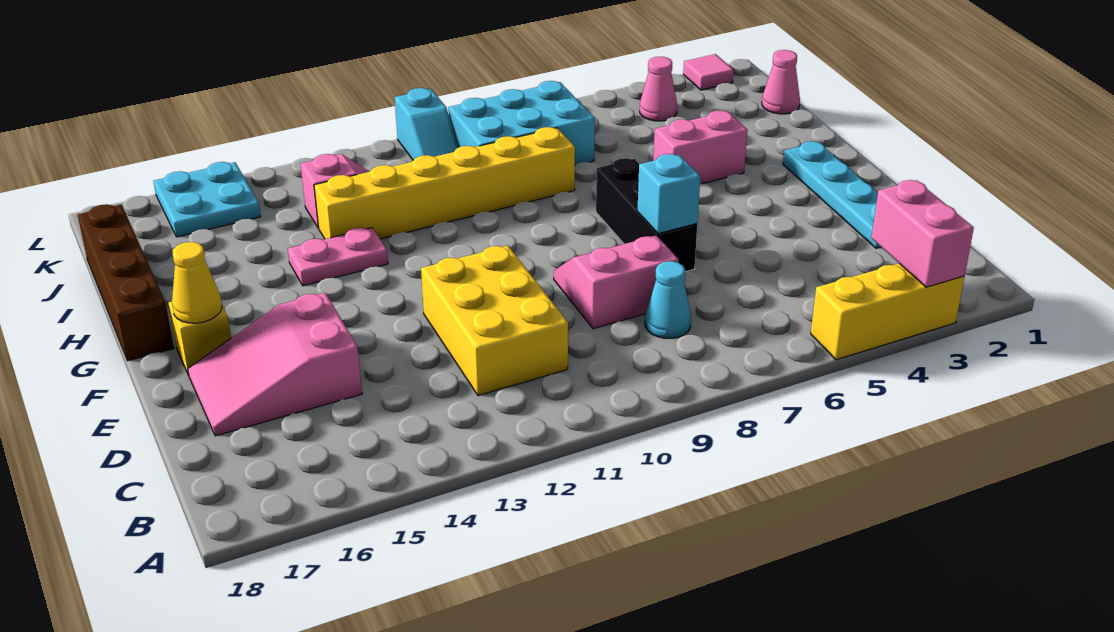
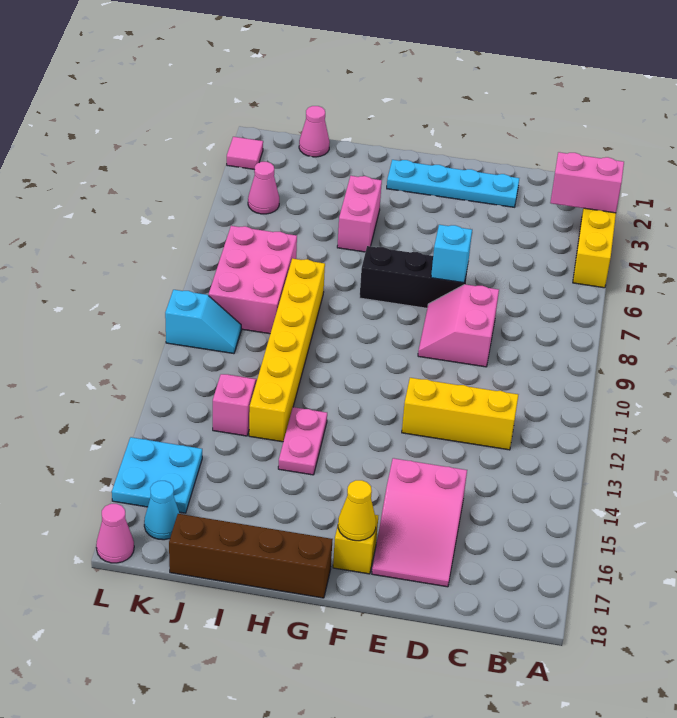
cyan cone C8 level 1 -> cyan cone K17 level 1
yellow brick C11:E12 level 1 -> yellow brick C12:E12 level 1
cyan brick J7:K9 level 1 -> pink brick J7:K9 level 1
none -> pink cone L18 level 1

